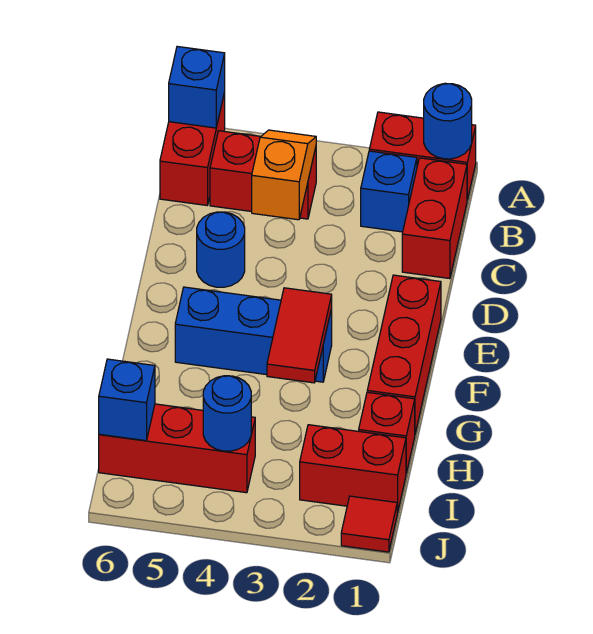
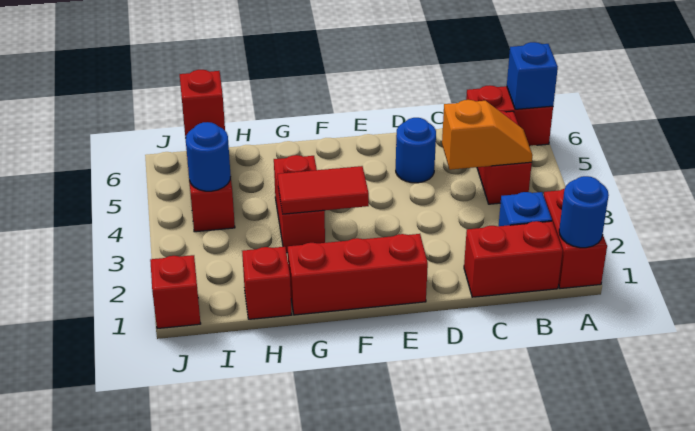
blue brick F3:F5 level 1 -> none
red brick I1:I2 level 1 -> red brick G3:G4 level 1
blue brick I6 level 2 -> red brick I6 level 2
red tile J1 level 1 -> red brick J1 level 1

